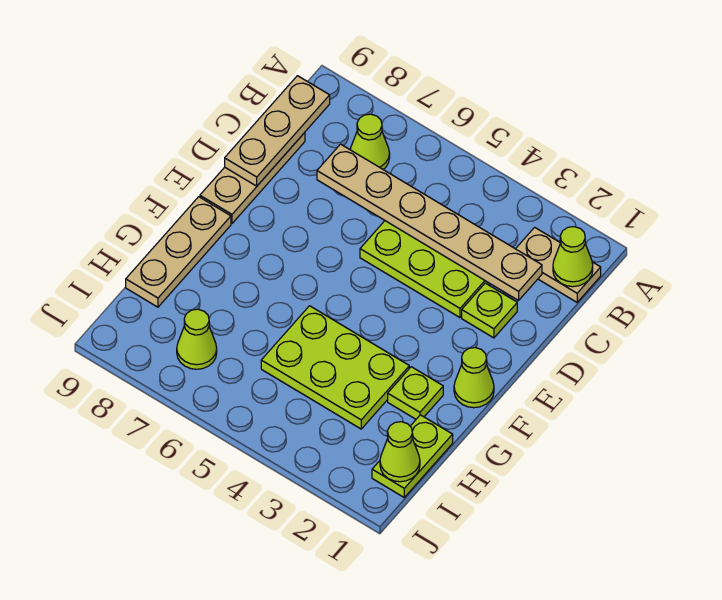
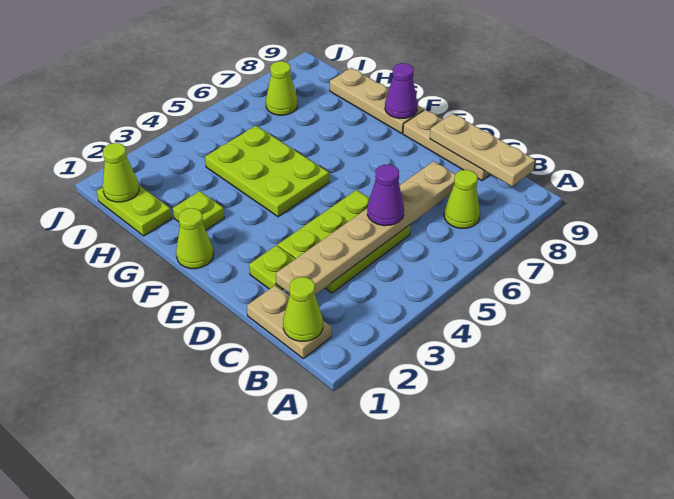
tan plate B1:B2 level 1 -> tan plate B1:C1 level 1
none -> purple cone C5 level 3
none -> purple cone F9 level 2
lime plate G3:H5 level 1 -> lime plate F4:H5 level 1

